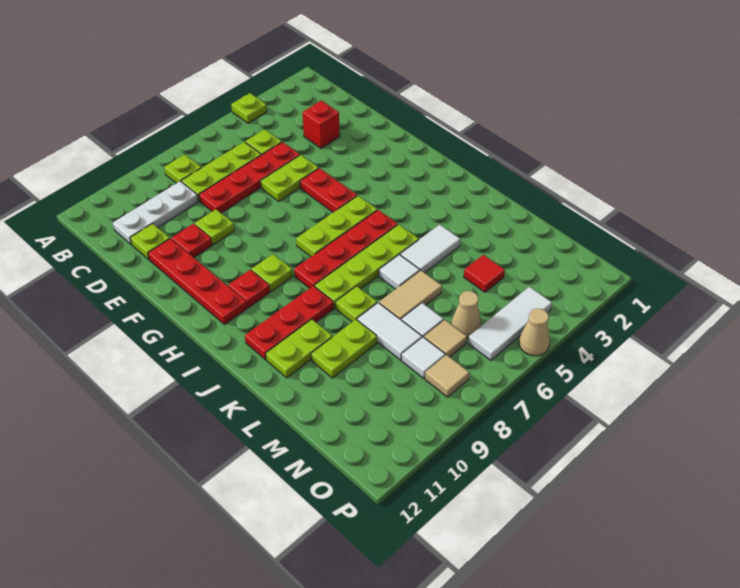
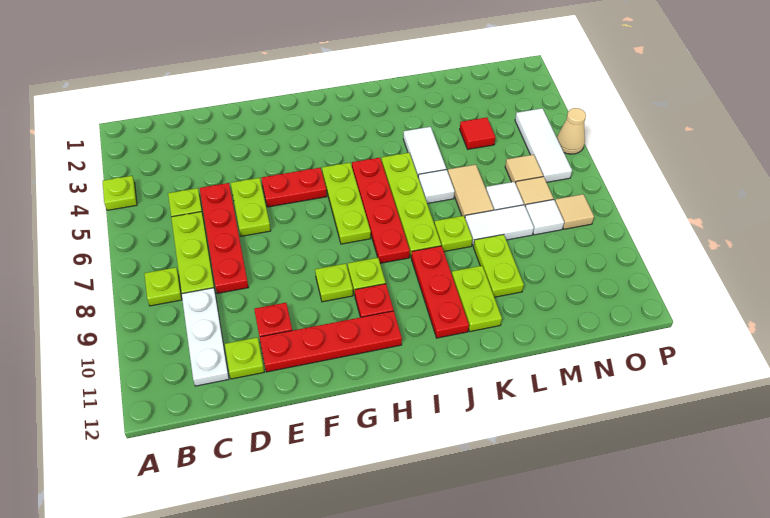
red brick D3 level 1 -> none
lime plate E9 level 1 -> lime plate G9 level 1
tan cone N6 level 1 -> tan tile N6 level 1

